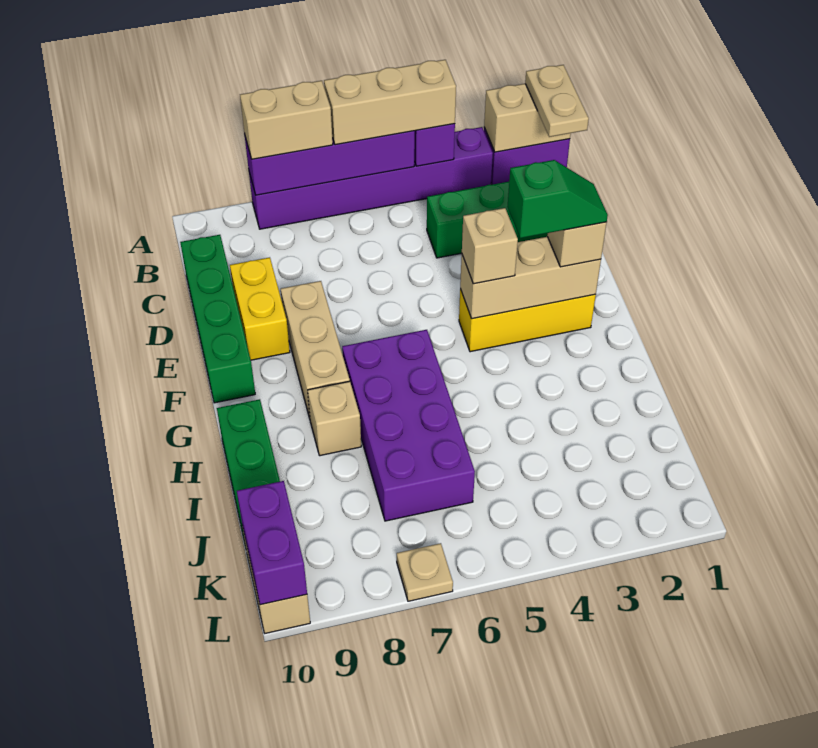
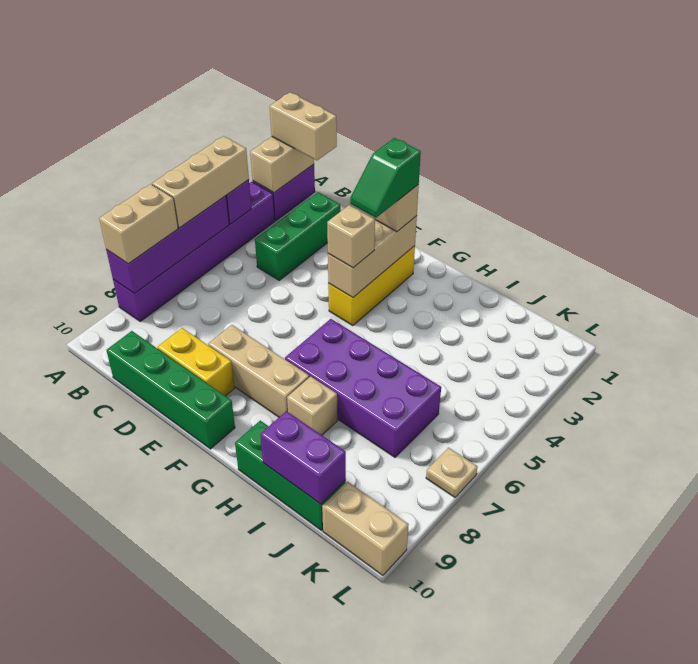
tan plate A1:B1 level 3 -> tan brick A1:B1 level 3
green slope F2:F3 level 4 top 3 -> green slope F2:F3 level 4 top 2
purple brick K10:L10 level 2 -> purple brick I10:J10 level 2

